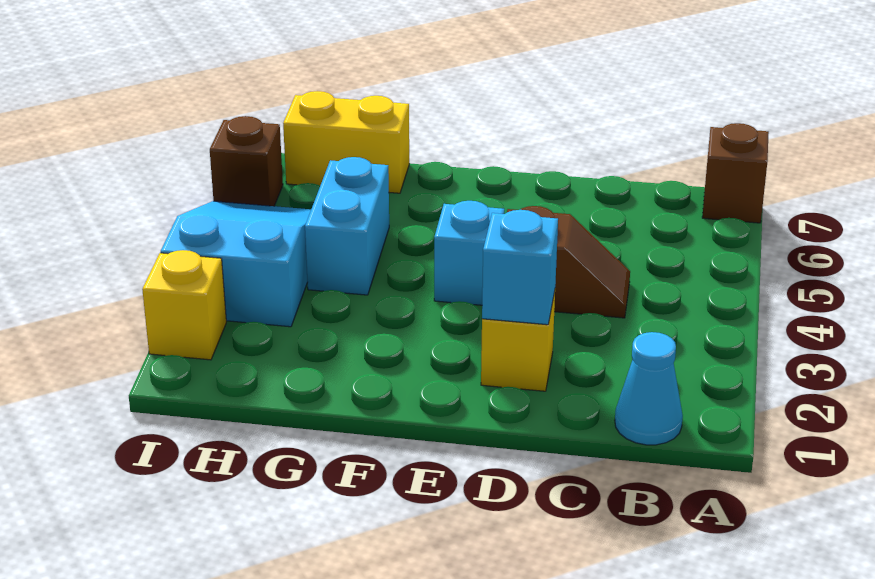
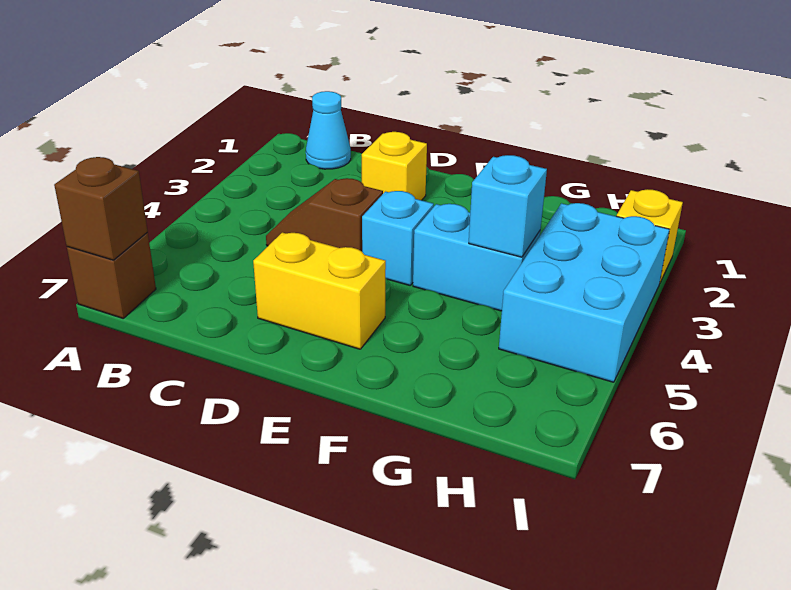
cyan brick D2 level 2 -> cyan brick G4 level 2
cyan brick G4:G5 level 1 -> cyan brick F4:G4 level 1
yellow brick G7:H7 level 1 -> yellow brick D6:E6 level 1
cyan slope H3:I5 level 1 top 3 -> cyan brick H3:I5 level 1
brown brick I6 level 1 -> brown brick A7 level 2

